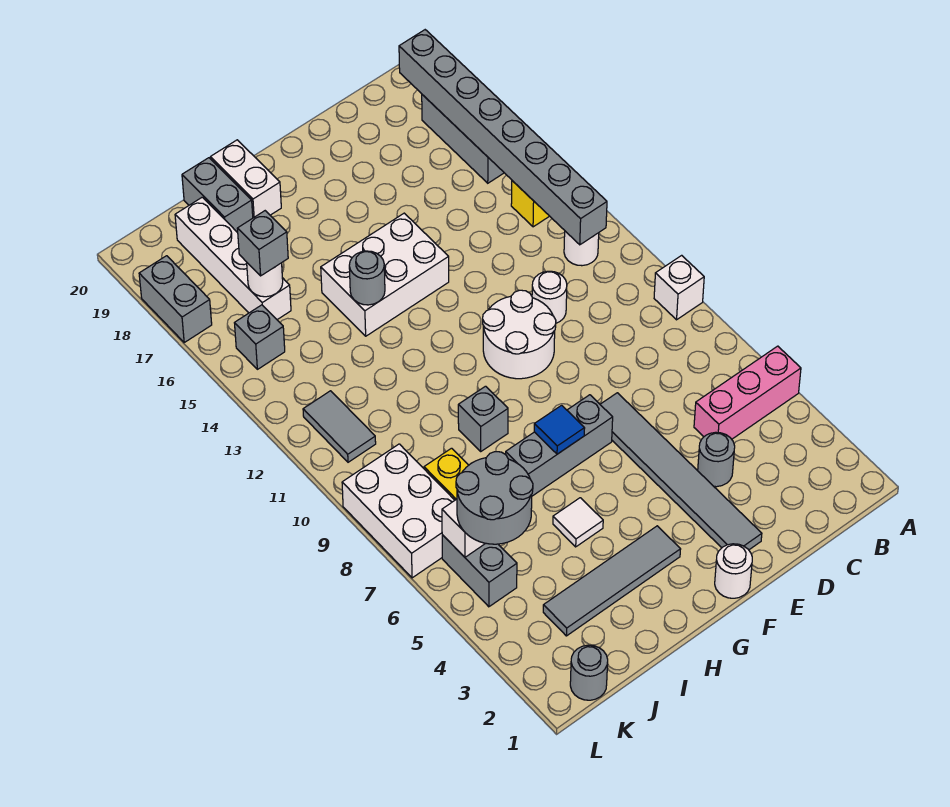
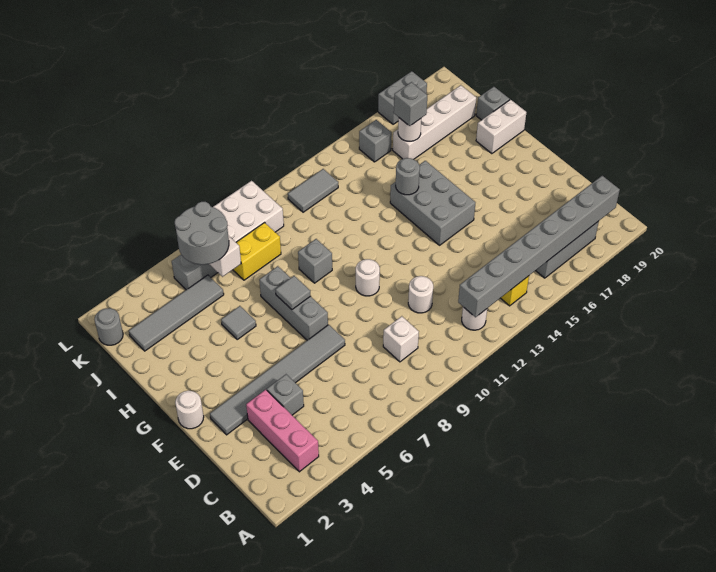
pink brick A5:C5 level 1 -> pink brick B3:D3 level 1
white brick A9 level 1 -> white brick C9 level 1
grey round brick D4 level 1 -> grey brick D4 level 1
white round brick E10:F11 level 1 -> white round brick F10 level 1
white brick F14:H15 level 1 -> grey brick F14:H15 level 1
grey tile G3:J3 level 1 -> grey tile J2:J5 level 1
blue tile G7 level 2 -> grey tile G7 level 2
white tile H5 level 1 -> grey tile H5 level 1
grey brick I19:I20 level 1 -> grey brick I20 level 1

